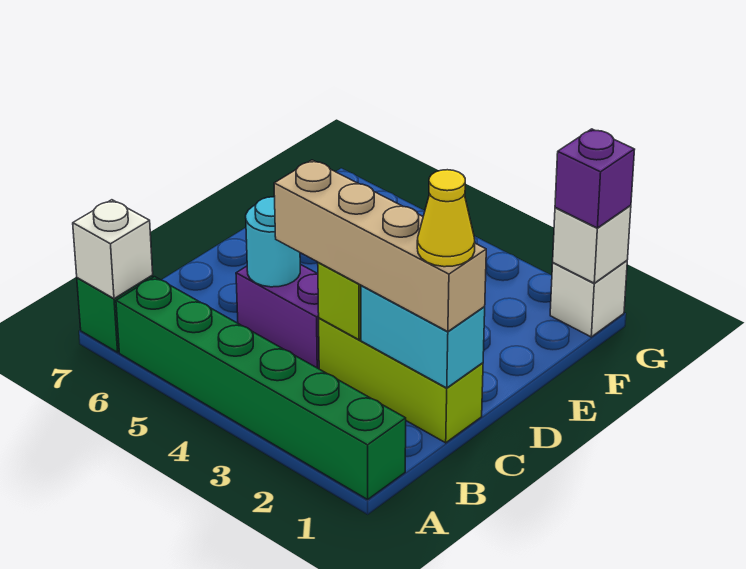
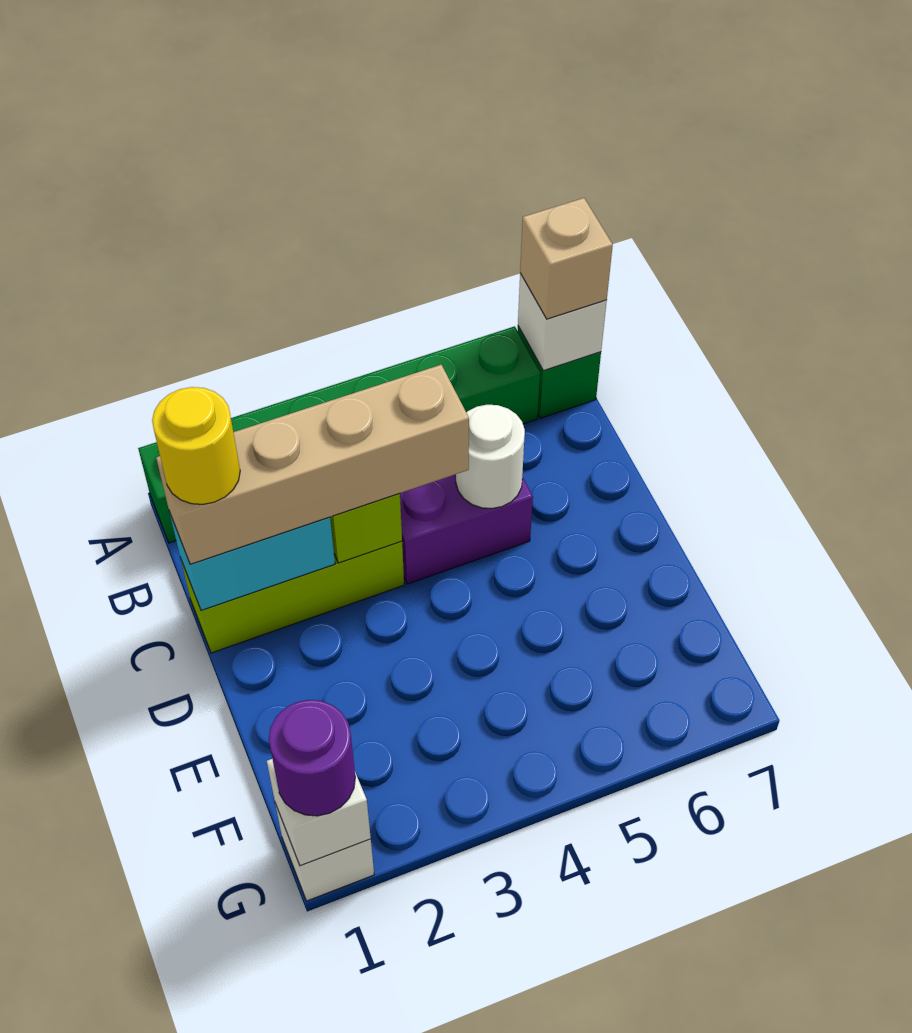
none -> tan brick A7 level 3
yellow cone C1 level 4 -> yellow round brick C1 level 4
cyan round brick C5 level 2 -> white round brick C5 level 2
purple brick G1 level 3 -> purple round brick G1 level 3

